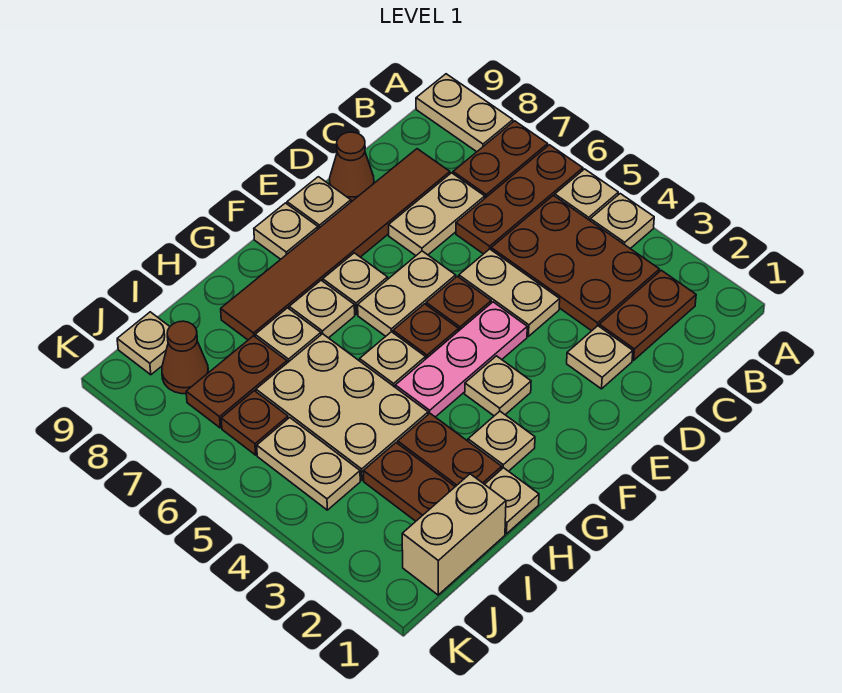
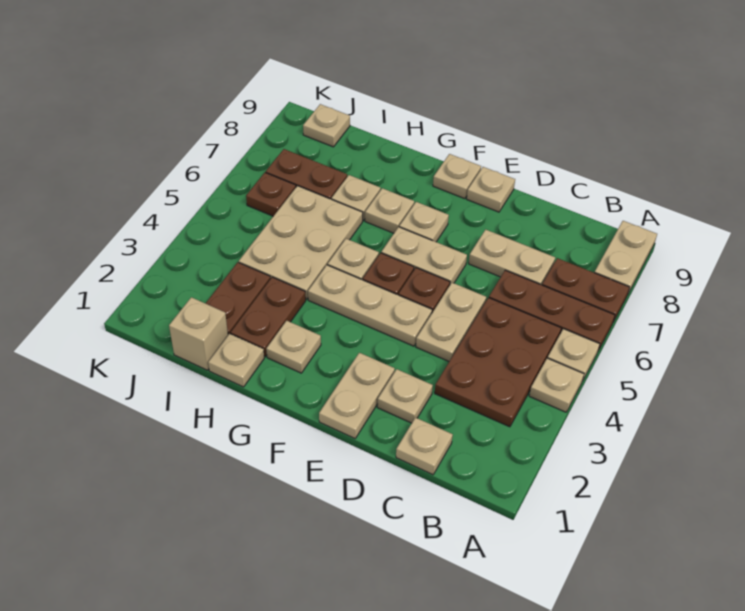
brown plate B2:C2 level 1 -> none
brown tile C8:H8 level 1 -> none
brown cone D9 level 1 -> none
pink plate E4:G4 level 1 -> tan plate E4:G4 level 1
tan plate F3 level 1 -> tan plate C1 level 1
tan brick I1:J1 level 1 -> tan brick I1 level 1
tan plate J4:J5 level 1 -> tan plate E1:E2 level 1
brown cone J8 level 1 -> none

